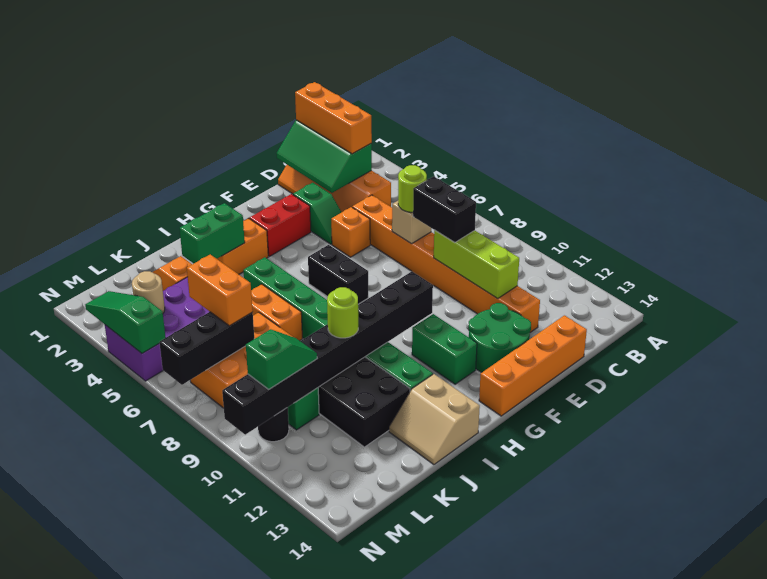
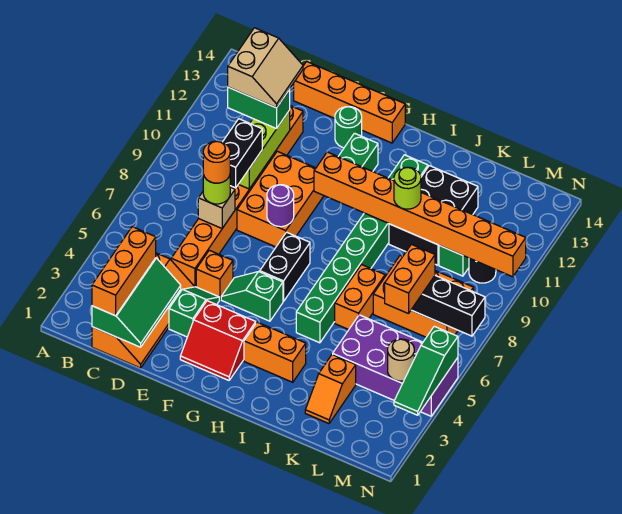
none -> orange round brick D7 level 4
none -> orange brick E8:F10 level 1
green round brick E12:F13 level 1 -> green round brick F13 level 1
none -> purple round brick F8 level 2
black brick G10:N10 level 2 -> orange brick G10:N10 level 2
green brick I3:J3 level 2 -> green brick C11:D11 level 3
tan slope I13:J14 level 1 top I -> tan slope C11:D12 level 4 top C
green slope L10:M10 level 3 top M -> green slope F5:G5 level 1 top G

